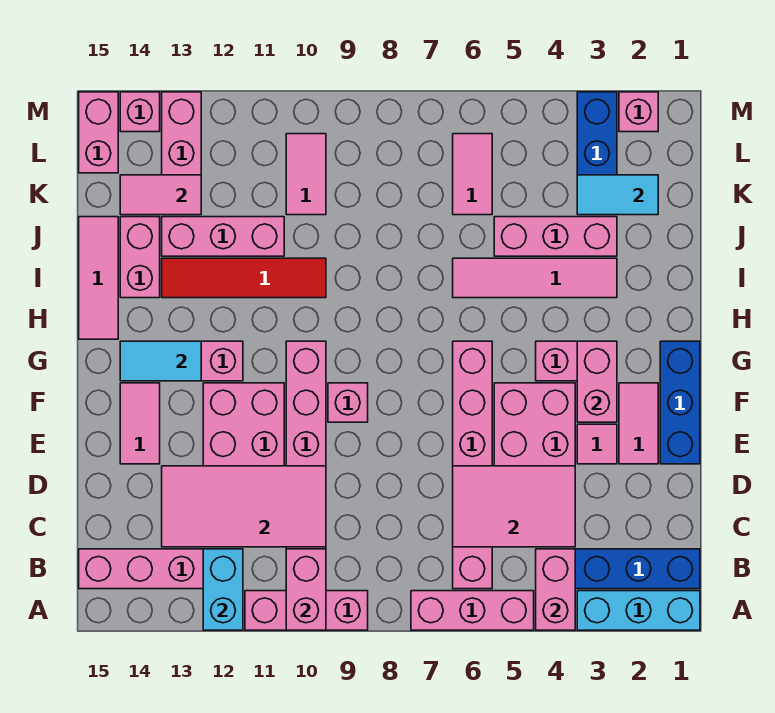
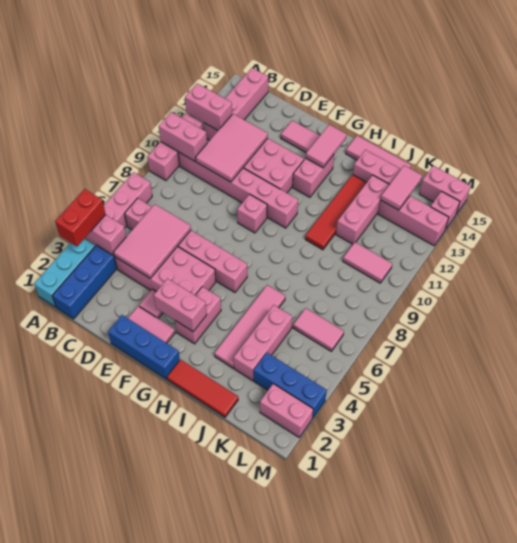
none -> red brick A3:A4 level 3
cyan brick A12:B12 level 2 -> pink brick A12:B12 level 2
pink tile C10:D13 level 2 -> pink tile C10:D12 level 2
cyan tile G13:G14 level 2 -> pink tile G13:G14 level 2
none -> red tile H1:J1 level 1
cyan tile K2:K3 level 2 -> none
pink brick M2 level 1 -> pink brick L2:M2 level 1

